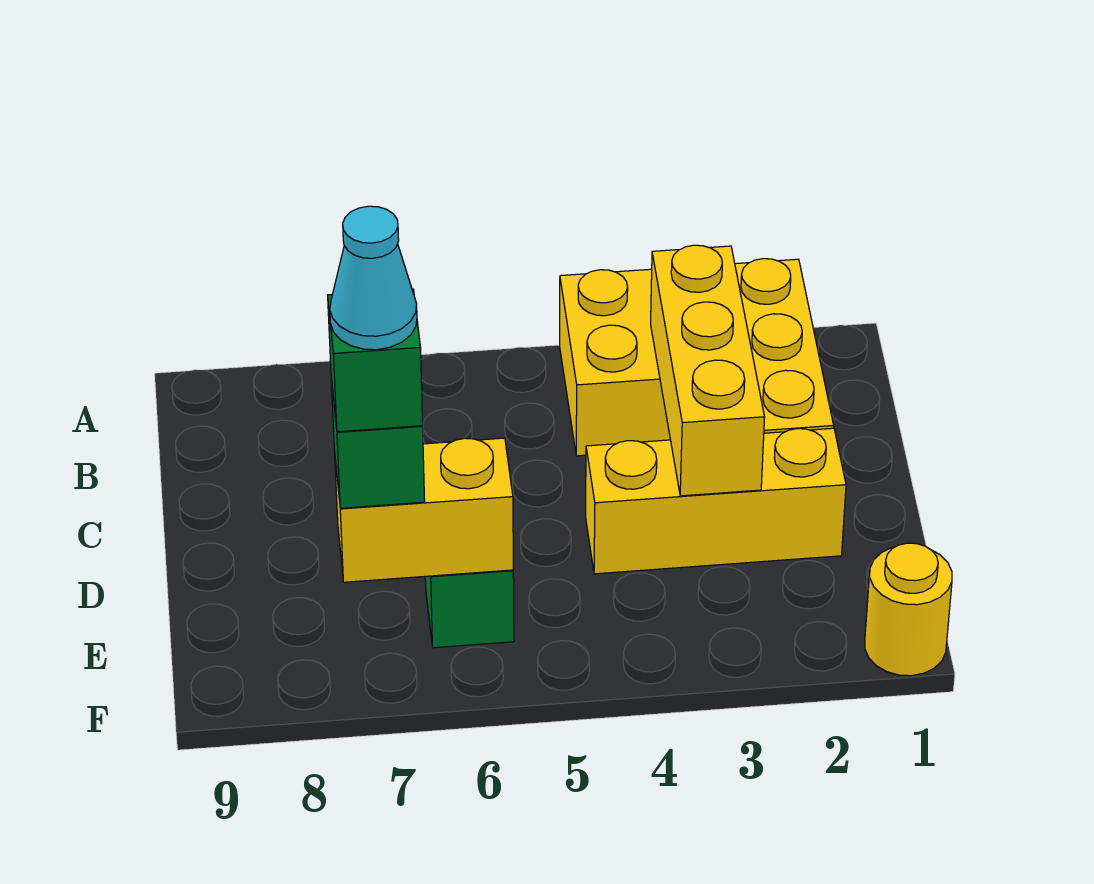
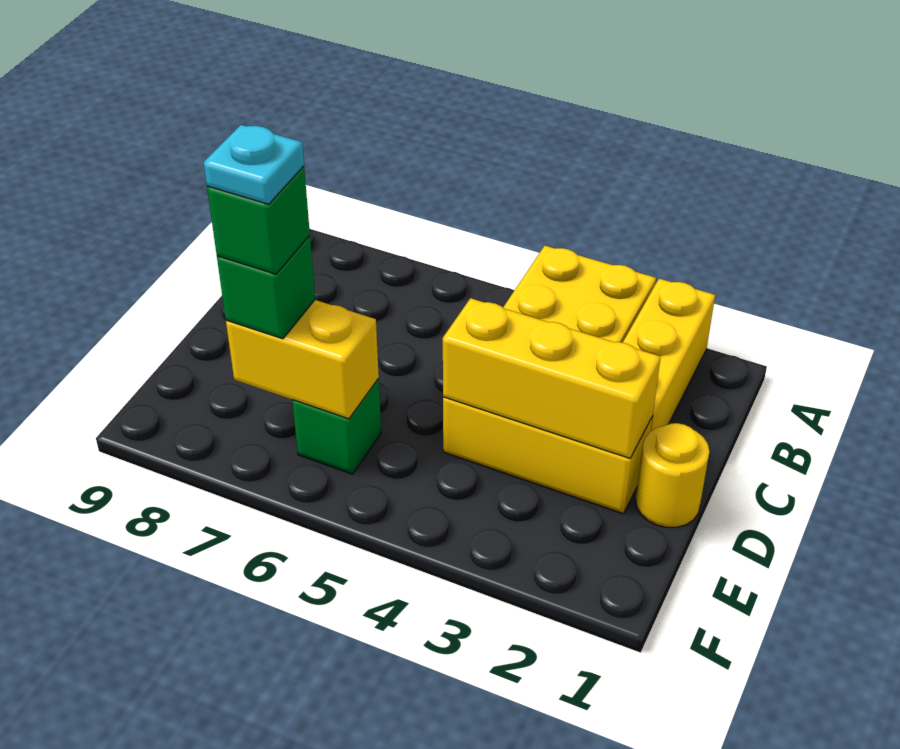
yellow brick B3:D3 level 2 -> yellow brick D2:D4 level 2
cyan cone E7 level 5 -> cyan plate E7 level 5
yellow round brick F1 level 1 -> yellow round brick D1 level 1

